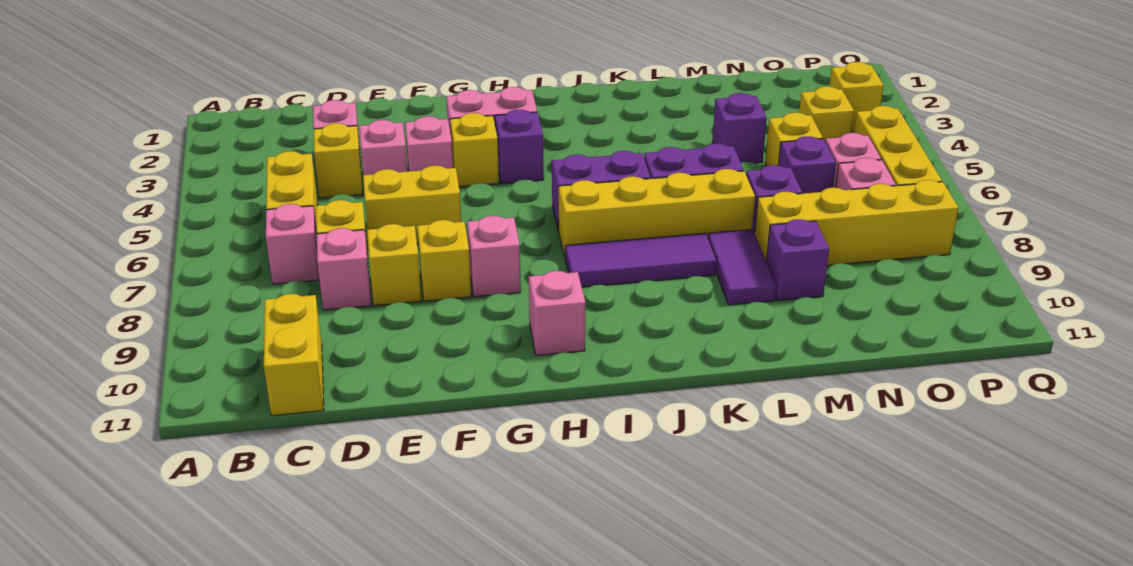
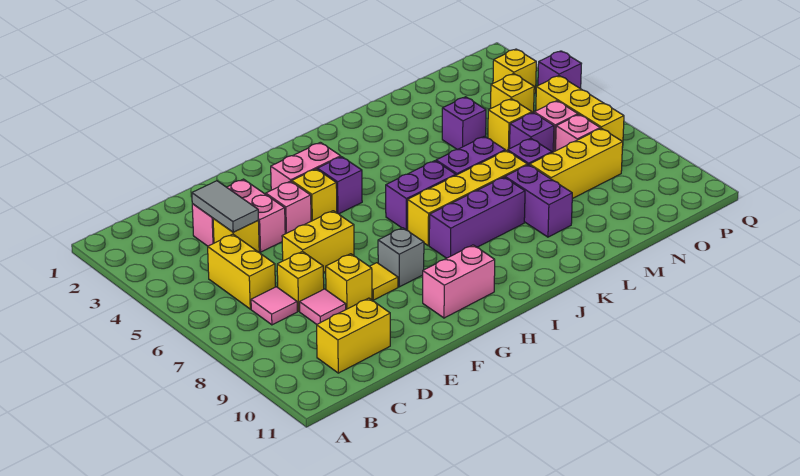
pink brick C7 level 1 -> pink tile C7 level 1
yellow brick C10:C11 level 1 -> yellow brick C10:D10 level 1
none -> grey tile D3:D4 level 2
pink brick D8 level 1 -> pink tile D8 level 1
pink brick E4 level 1 -> pink brick E3:E4 level 1
yellow brick F8 level 1 -> yellow tile F8 level 1
pink brick G8 level 1 -> grey brick G8 level 1
pink brick H10 level 1 -> pink brick G10:H10 level 1
purple tile I8:K8 level 1 -> purple brick I8:K8 level 1
purple tile L8:L9 level 1 -> purple brick L8:L9 level 1
yellow brick M8:P8 level 1 -> yellow brick M8:O8 level 1
purple brick M9 level 1 -> purple brick Q4 level 1

